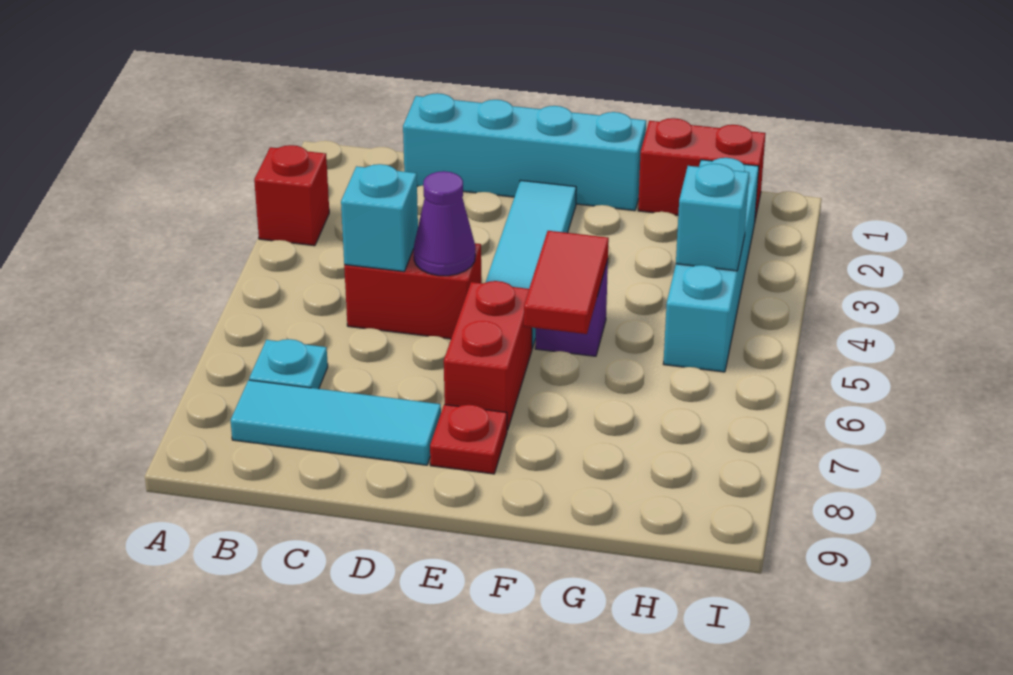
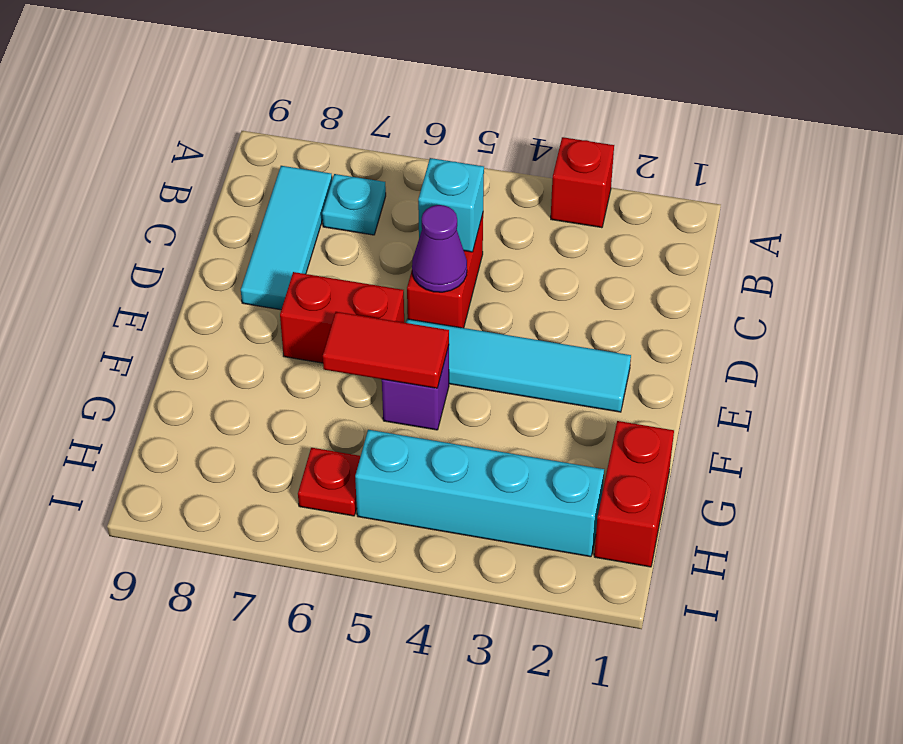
cyan brick C1:F1 level 1 -> none
red plate E8 level 1 -> red plate H6 level 1
cyan brick H4 level 2 -> none

